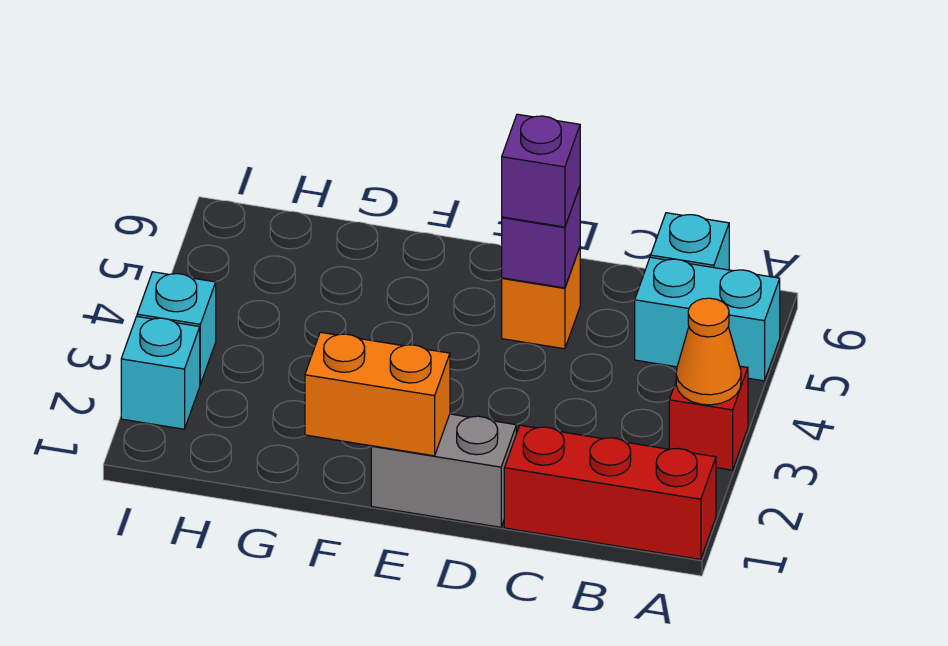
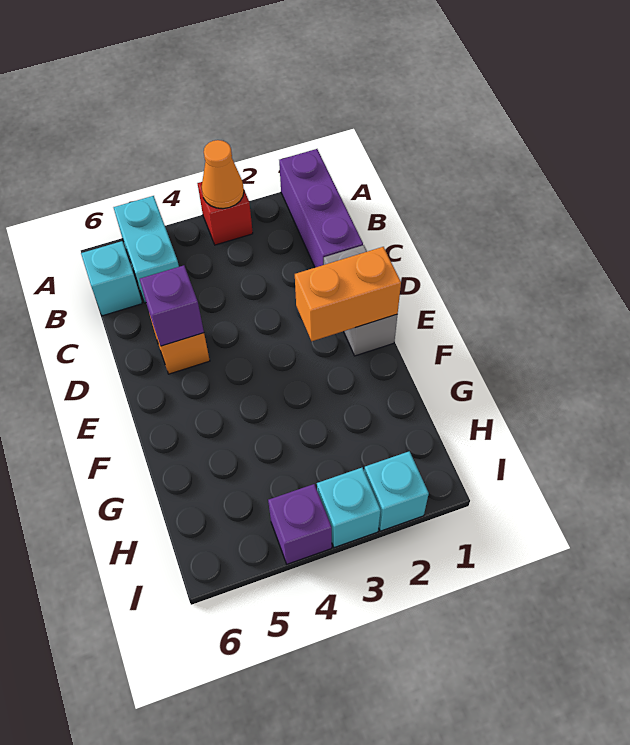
red brick A1:C1 level 1 -> purple brick A1:C1 level 1
purple brick D5 level 3 -> purple brick I4 level 1
orange brick E1:F1 level 2 -> orange brick E1:E2 level 2

